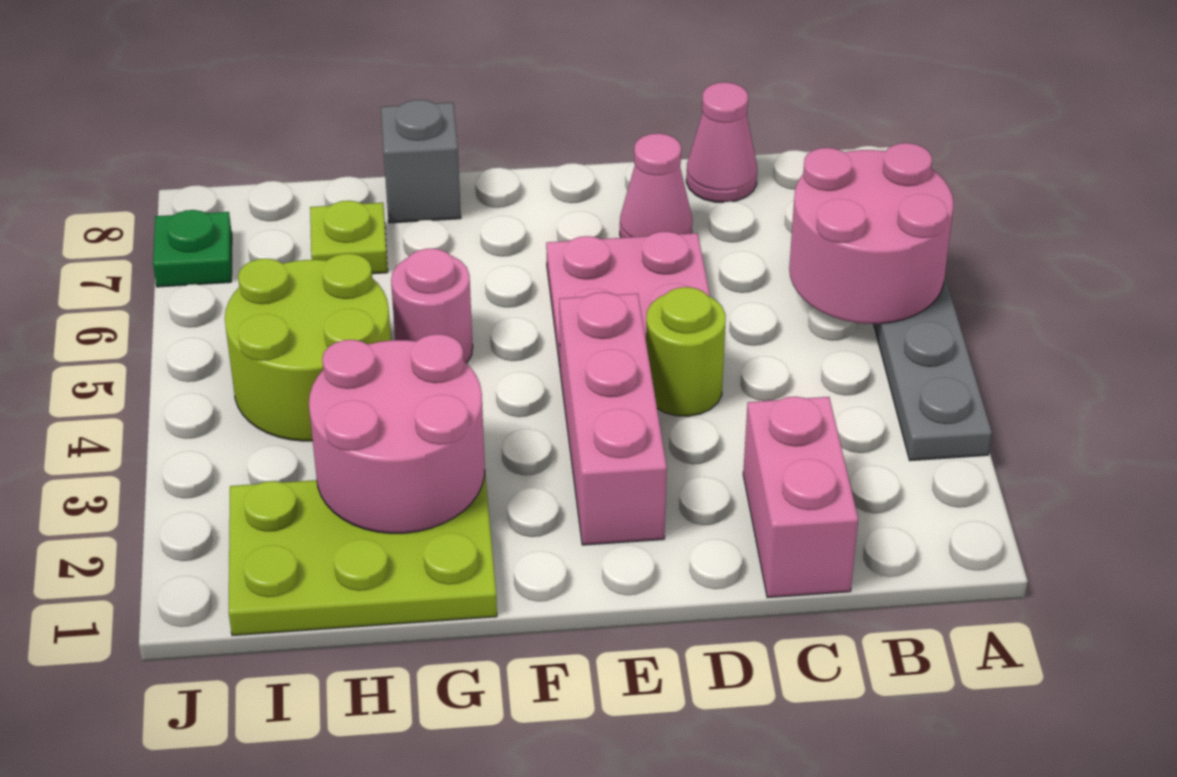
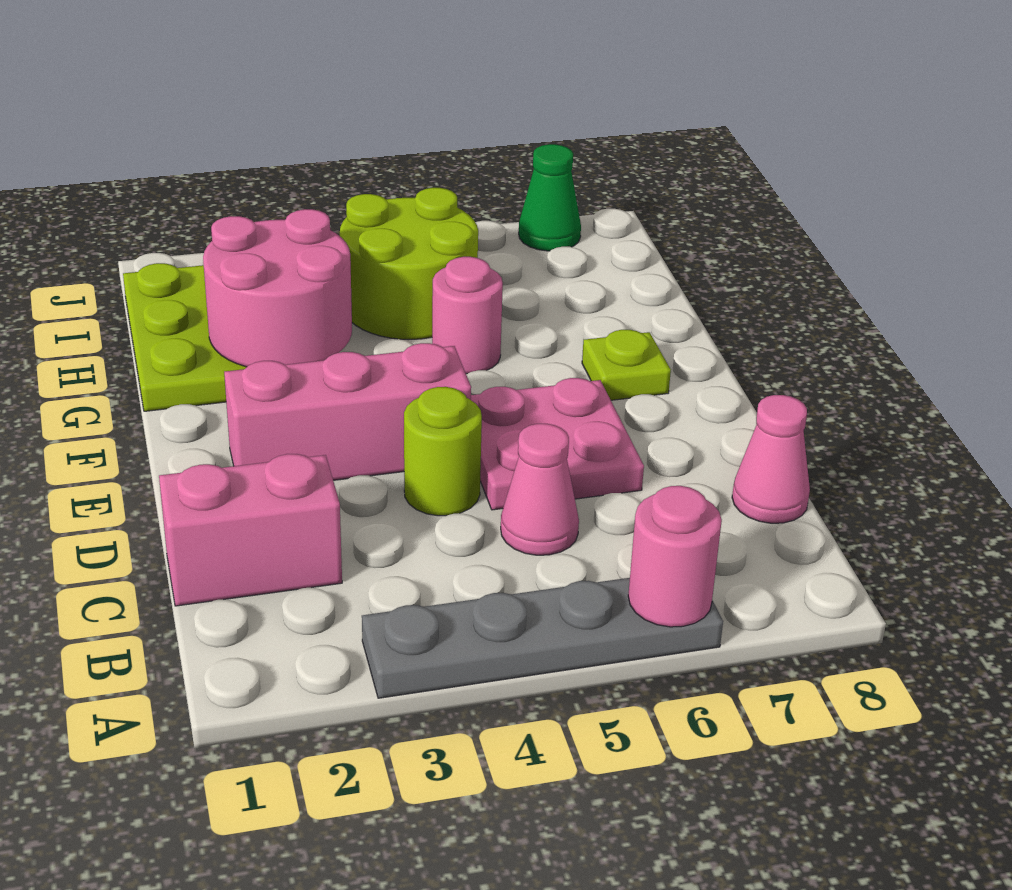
pink round brick A5:B6 level 2 -> pink round brick A6 level 2
pink cone D7 level 1 -> pink cone C5 level 1
grey brick G8 level 1 -> none
lime plate H7 level 1 -> lime plate F7 level 1
green plate J7 level 1 -> green cone J7 level 1

